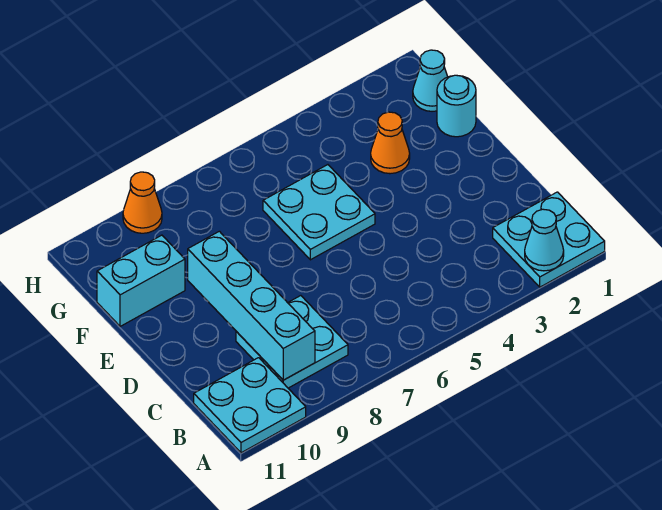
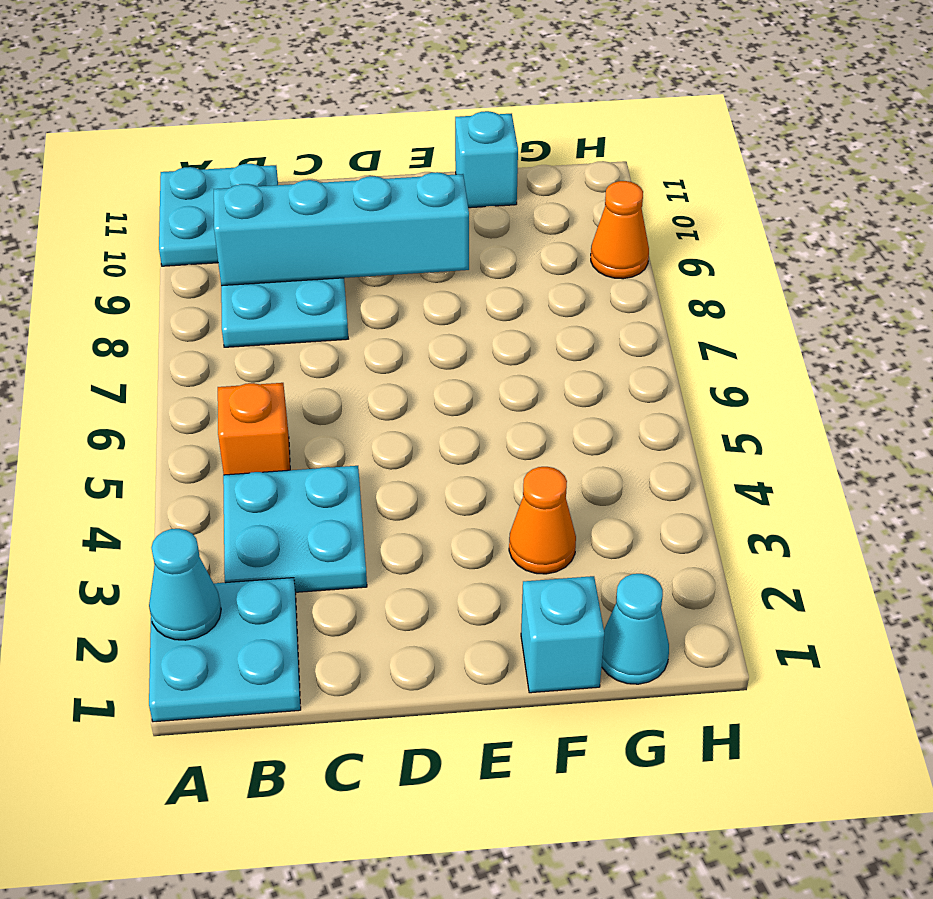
none -> orange brick B5 level 1
cyan plate E5:F6 level 1 -> cyan plate B3:C4 level 1
cyan round brick F1 level 1 -> cyan brick F1 level 1
cyan brick F10:F11 level 1 -> cyan brick F11 level 1

